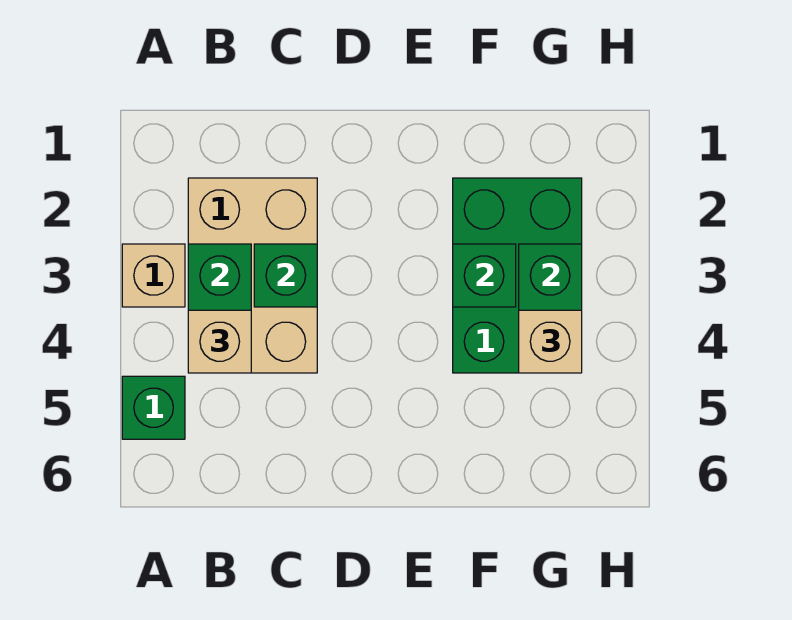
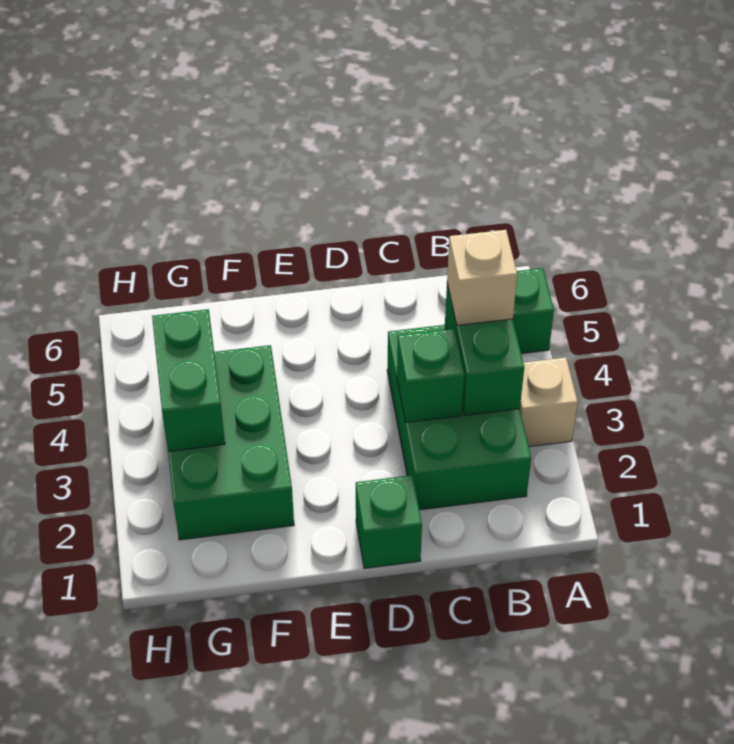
tan brick B2:C4 level 1 -> green brick B2:C4 level 1
green brick F3 level 2 -> green brick D1 level 1
tan brick G4 level 3 -> none

